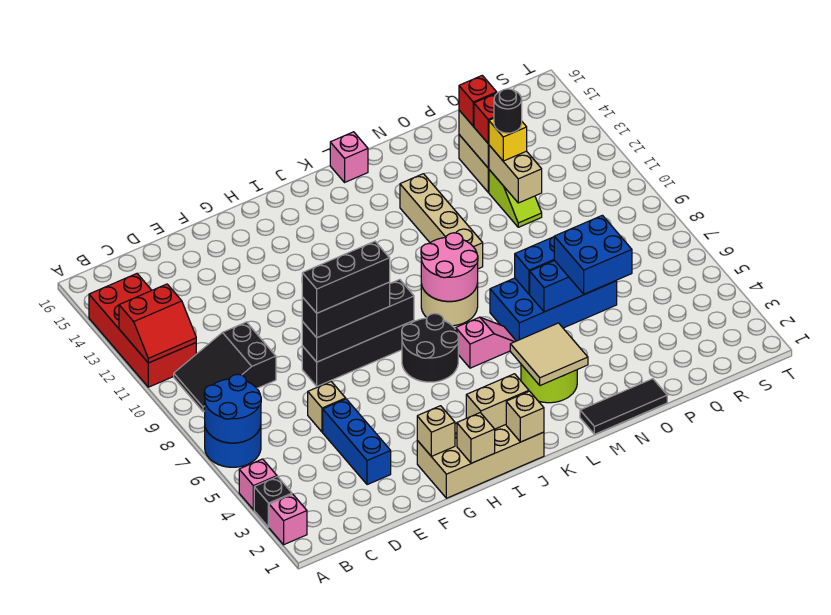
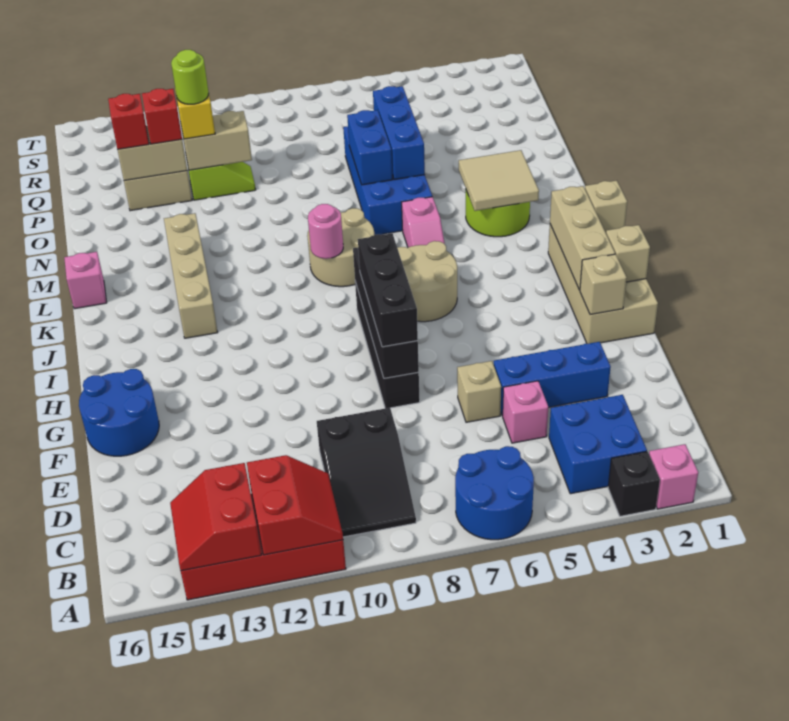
pink brick A4 level 1 -> pink brick D5 level 1
blue round brick A6:B7 level 2 -> blue round brick F15:G16 level 1
none -> red slope A13:B14 level 2 top 13
black brick F8:H8 level 4 -> none
tan brick I2:J2 level 2 -> tan brick H2:J2 level 2
black round brick I6:J7 level 1 -> tan round brick I6:J7 level 1
pink slope K6:L6 level 1 top K -> pink slope K6:L6 level 1 top L
pink round brick K8:L9 level 2 -> pink round brick K9 level 2
black tile M1:O1 level 1 -> none
tan brick M10:M13 level 1 -> tan brick J13:M13 level 1
blue brick O5:P6 level 3 -> blue brick B3:C4 level 1
black round brick P12 level 4 -> lime round brick P12 level 4

